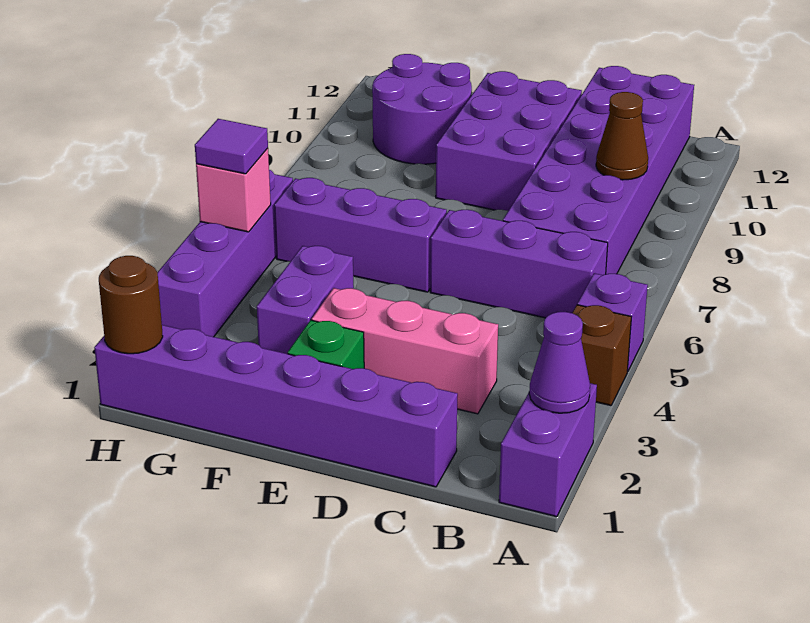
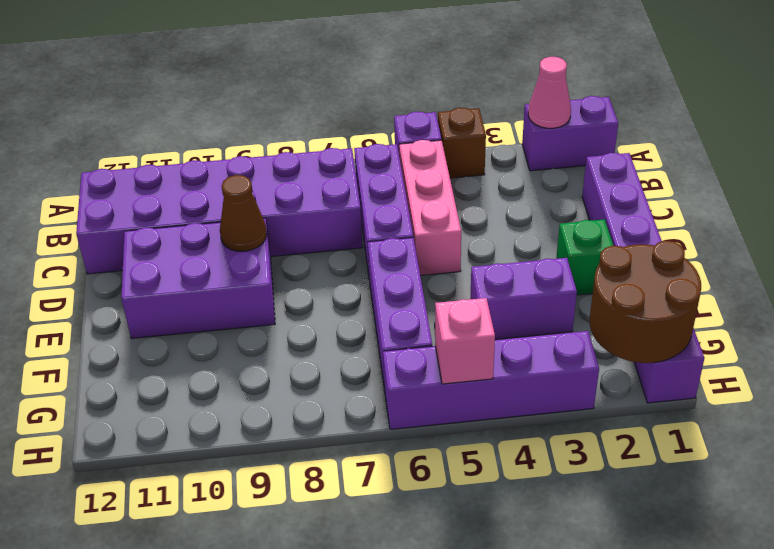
purple cone A2 level 2 -> pink cone A2 level 2
brown cone B9 level 2 -> brown cone D9 level 2
pink brick C3:E3 level 1 -> pink brick B5:D5 level 1
purple round brick F10:G11 level 1 -> none
brown round brick H1 level 2 -> brown round brick G1:H2 level 2
purple tile H5 level 3 -> none

